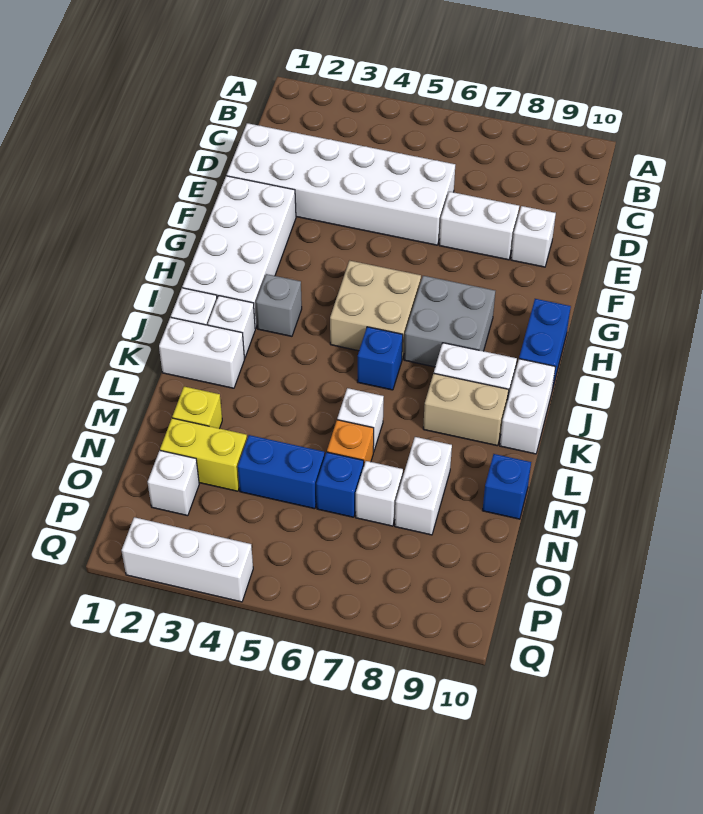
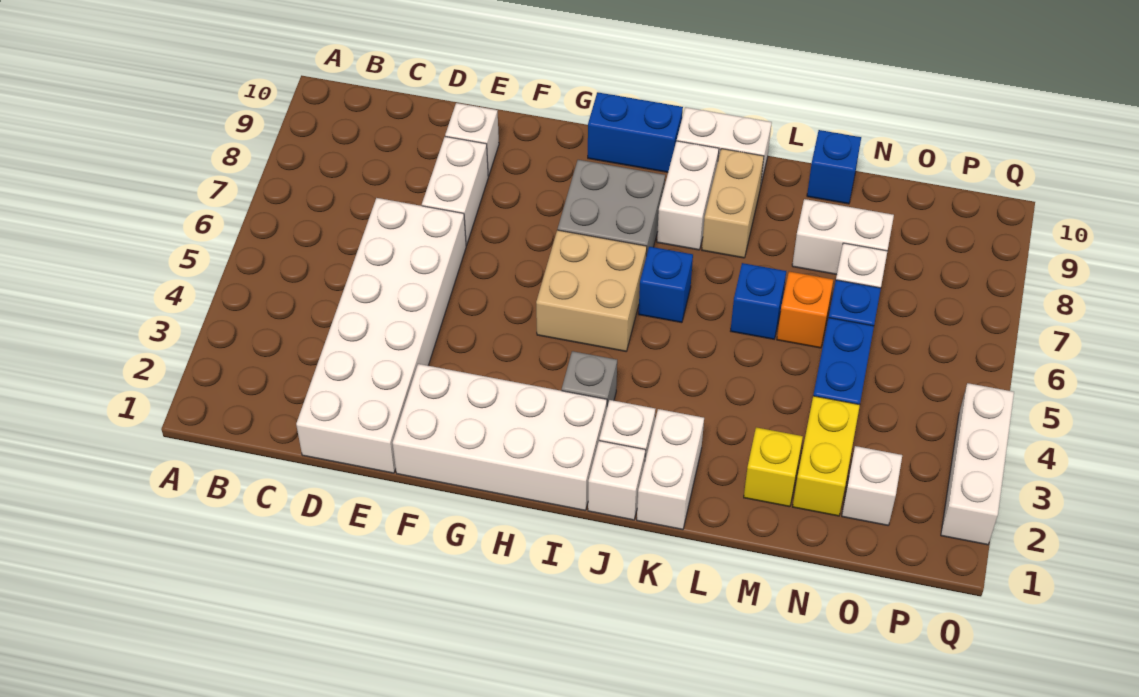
white brick L6 level 1 -> blue brick L6 level 1

